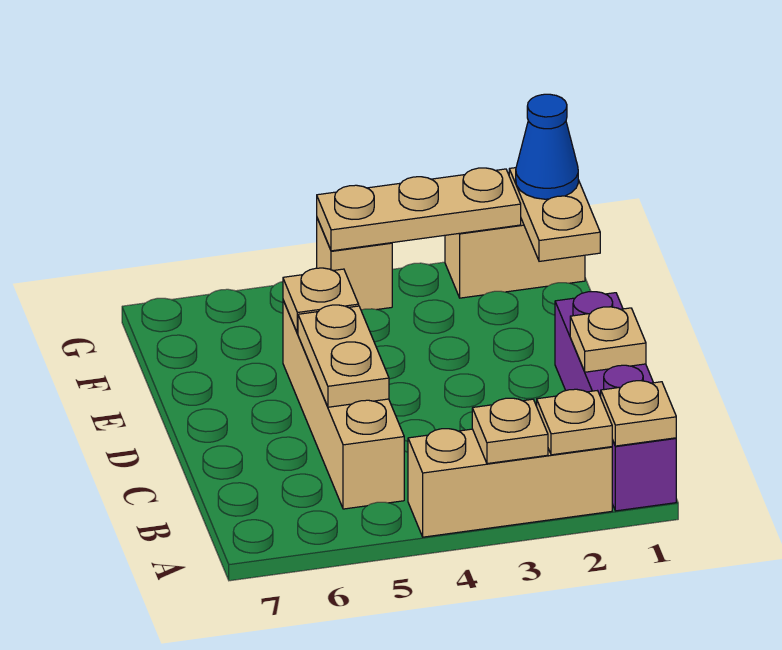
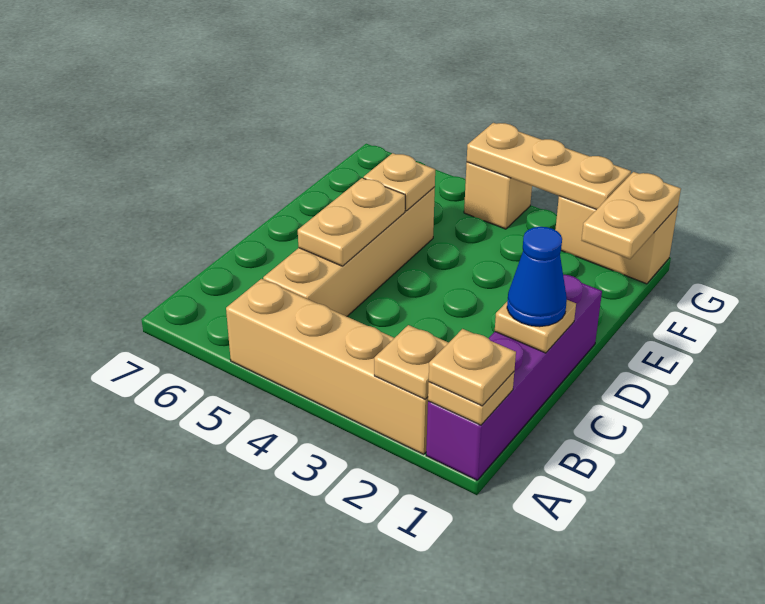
tan brick A2:A4 level 1 -> tan brick A2:A5 level 1
tan plate A3 level 2 -> tan plate A1 level 3
blue cone G1 level 3 -> blue cone C1 level 3

